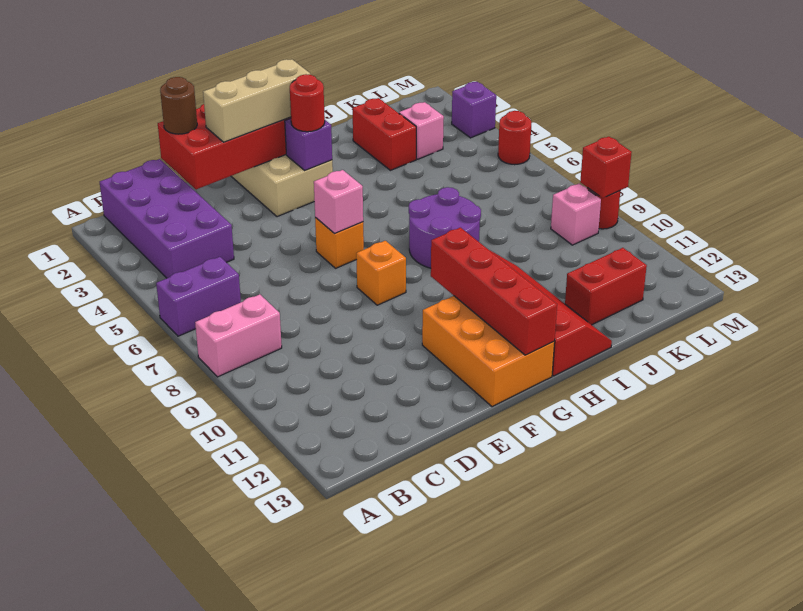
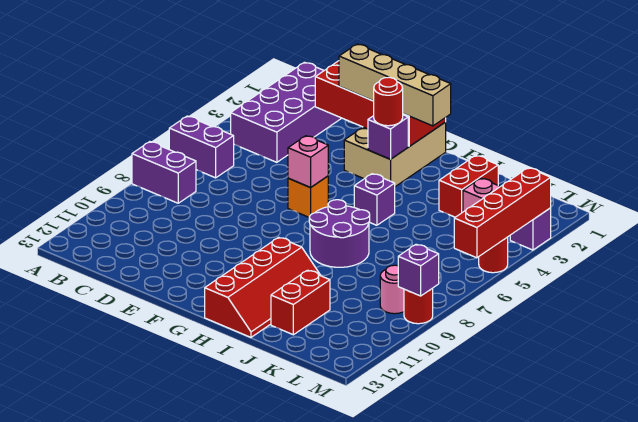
pink brick A8:B8 level 1 -> purple brick A8:B8 level 1
brown round brick D1 level 3 -> none
tan brick E2:G2 level 3 -> tan brick E2:H2 level 3
orange brick F8 level 1 -> none
orange brick F11:G13 level 1 -> none
red brick G10:G13 level 2 -> red brick M3:M6 level 2
none -> purple brick H5 level 1
red brick J12:K12 level 1 -> red brick J11:J12 level 1
pink brick L9 level 1 -> pink round brick L9 level 1
red brick M9 level 2 -> purple brick M9 level 2

